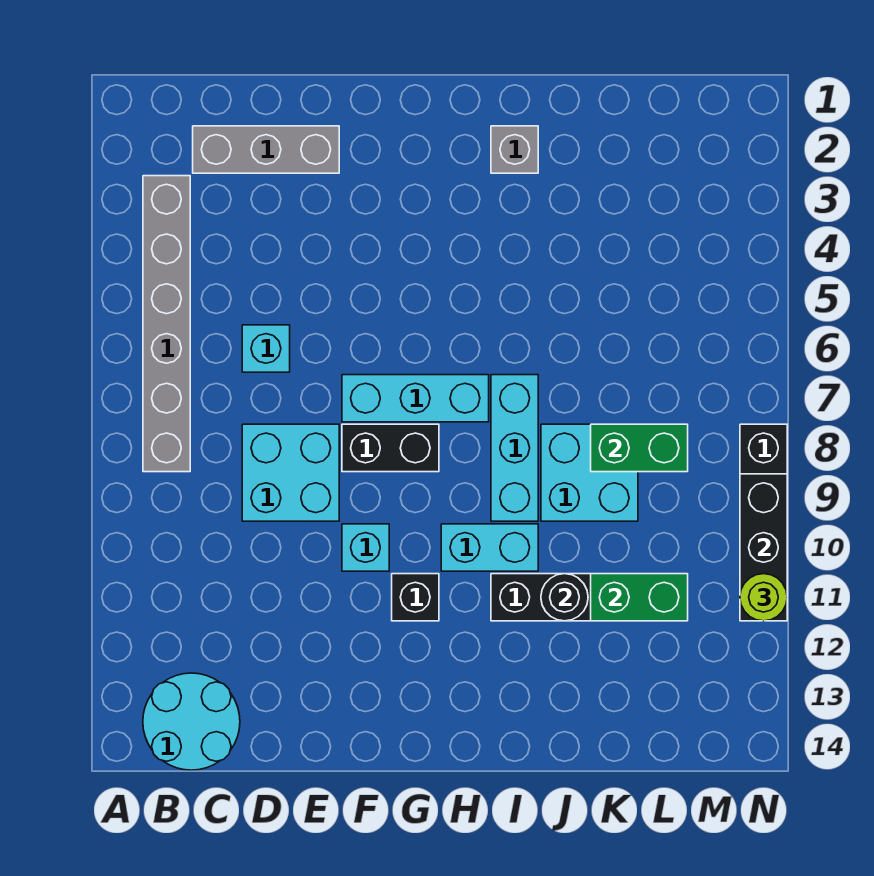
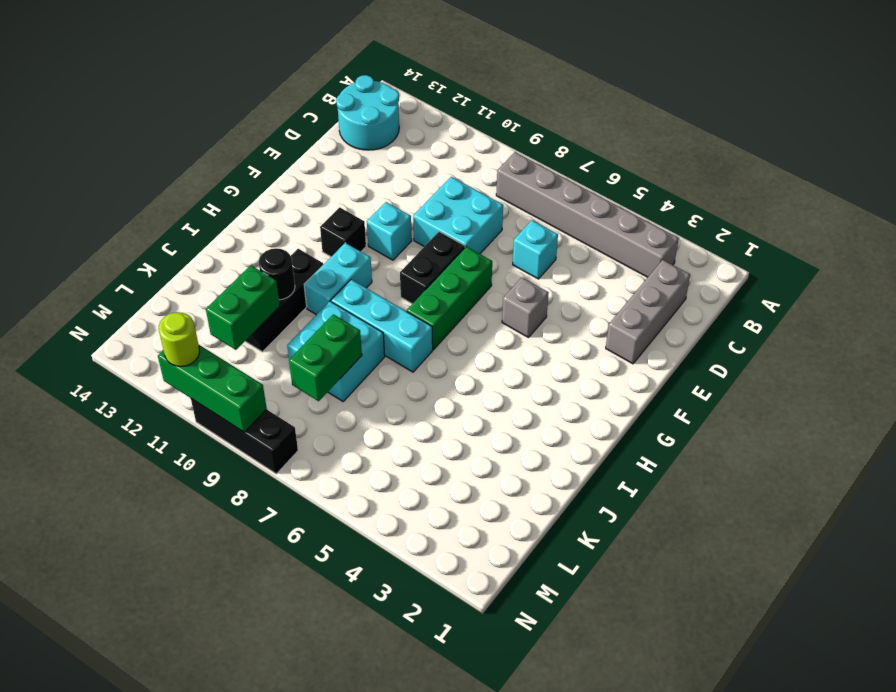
cyan brick F7:H7 level 1 -> green brick F7:H7 level 1
grey brick I2 level 1 -> grey brick F5 level 1
black brick N9:N11 level 2 -> green brick N9:N11 level 2

